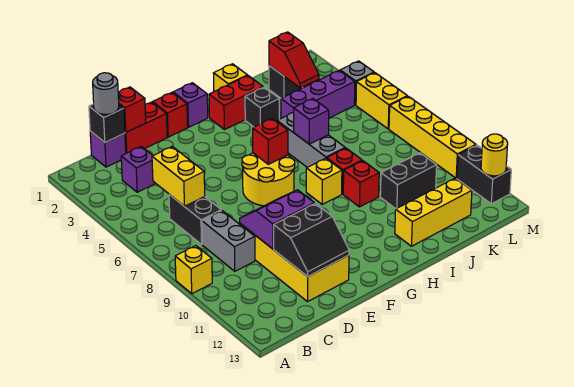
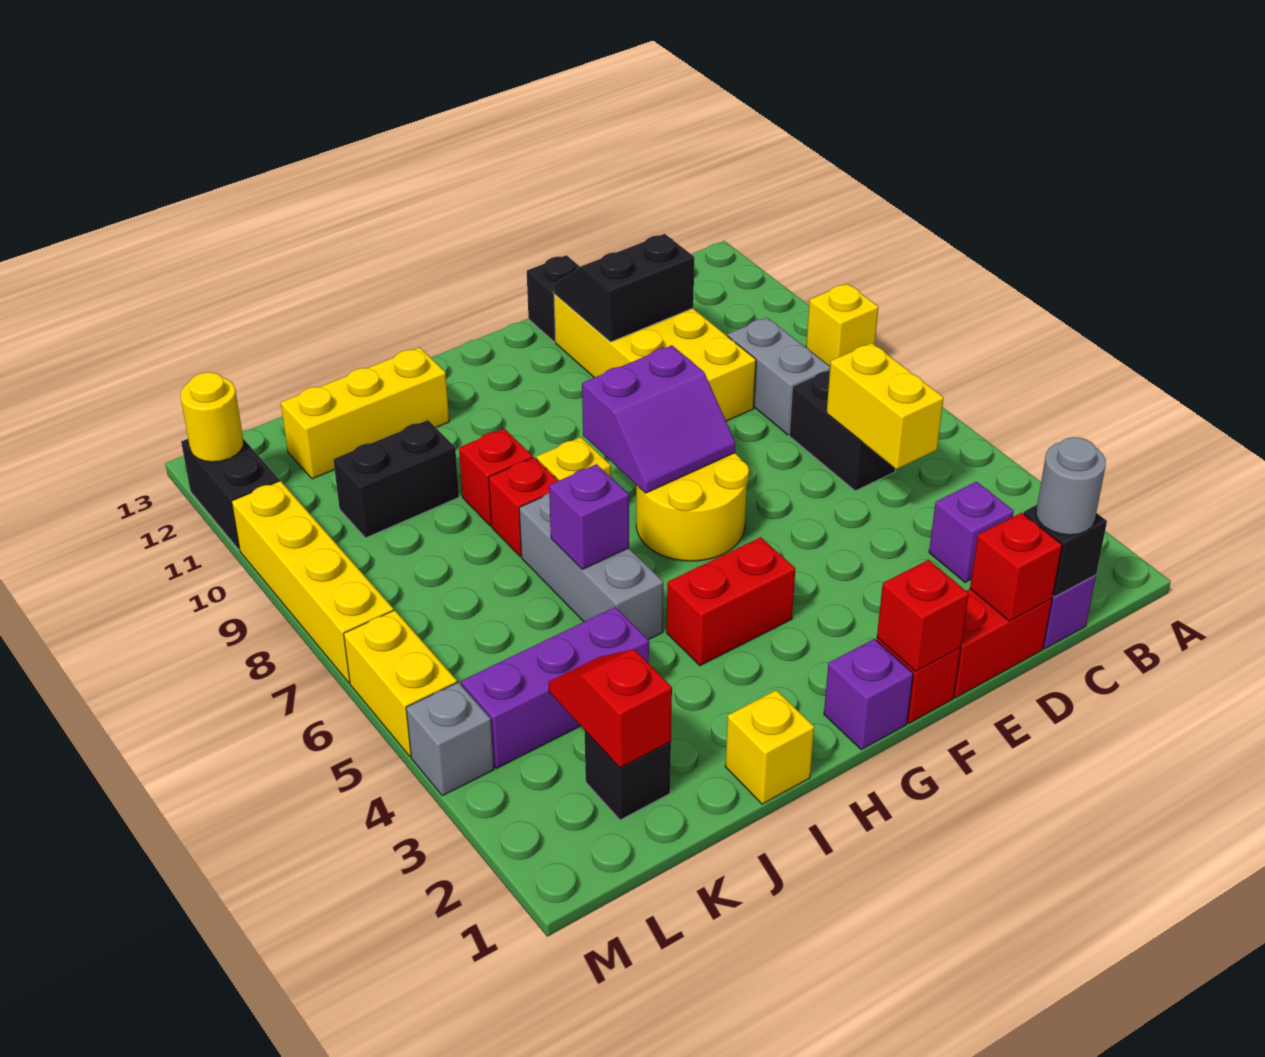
purple slope D9:E10 level 2 top 10 -> purple slope F7:G8 level 2 top 8
red brick G6 level 2 -> red brick F1 level 2
red brick H2:I2 level 1 -> red brick G4:H4 level 1
black brick I3 level 1 -> black brick E13 level 1

